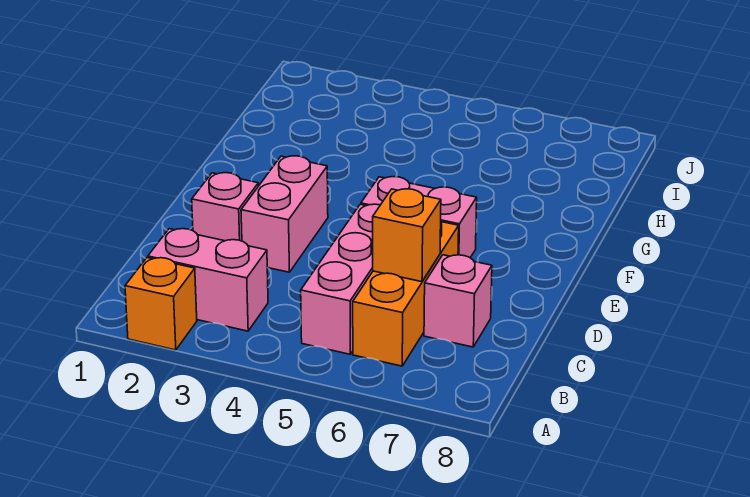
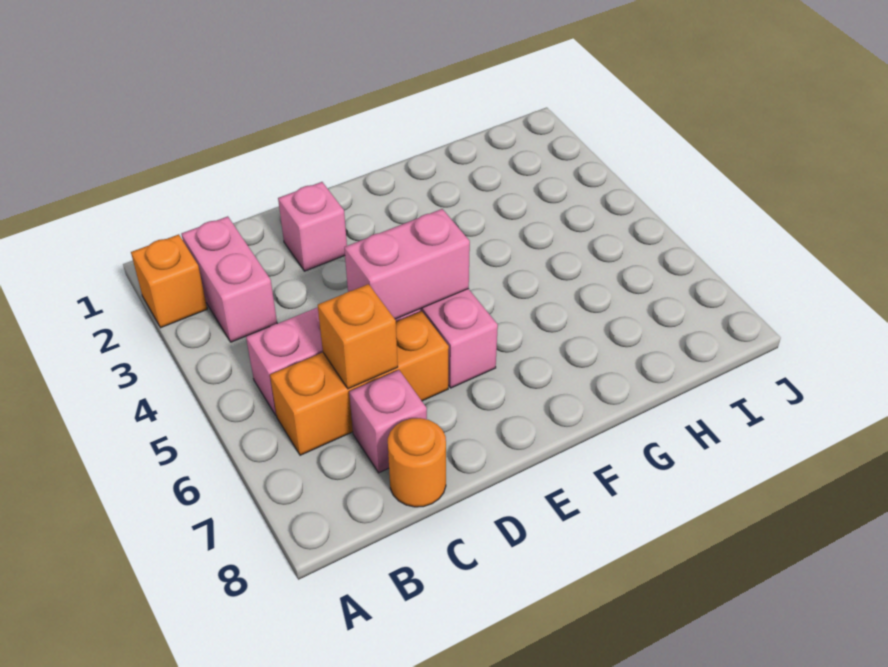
none -> orange round brick C8 level 1
pink brick D3:E3 level 1 -> pink brick D5:E5 level 2

